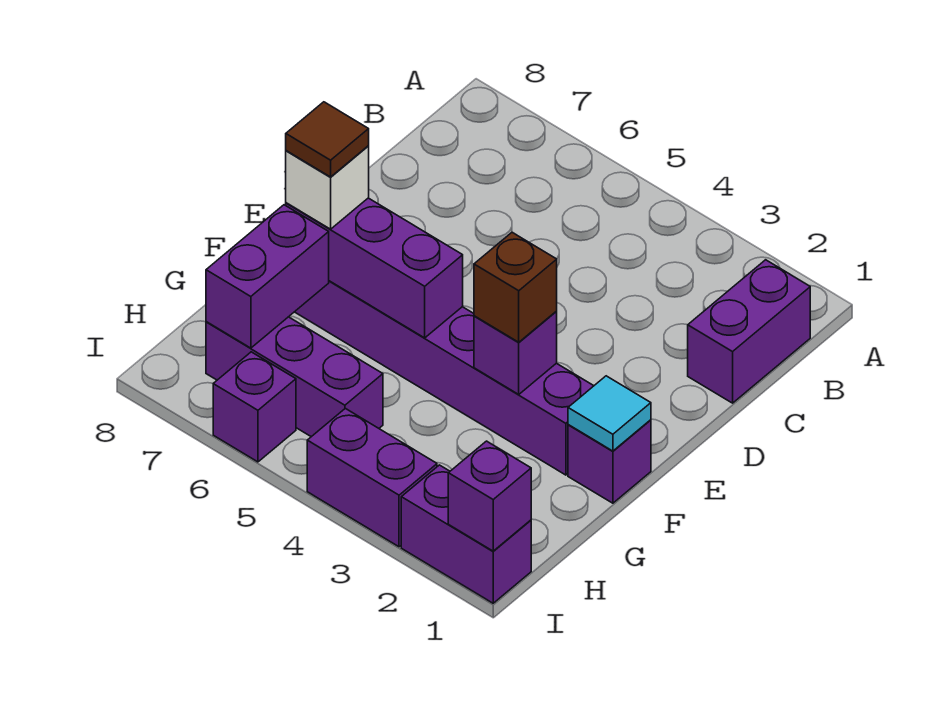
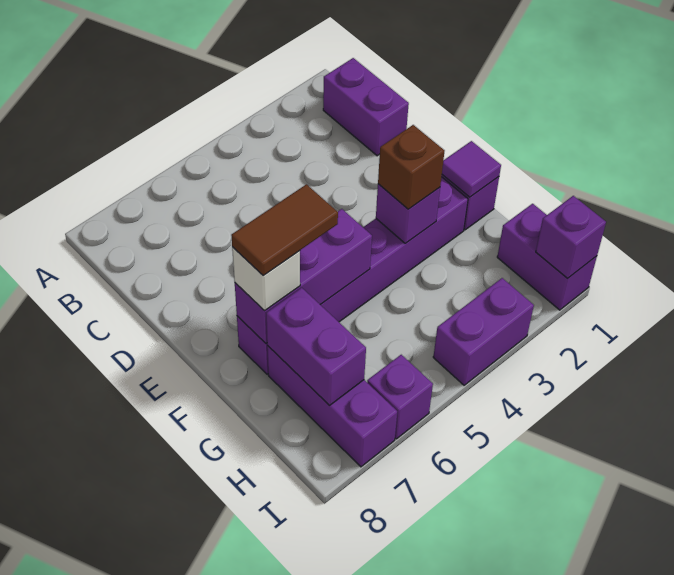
cyan tile F1 level 2 -> purple tile F1 level 2
brown tile F7 level 4 -> brown tile F6:F7 level 4
purple brick H5:H7 level 1 -> purple brick G7:I7 level 1
purple brick I1:I2 level 1 -> purple brick H1:I1 level 1

